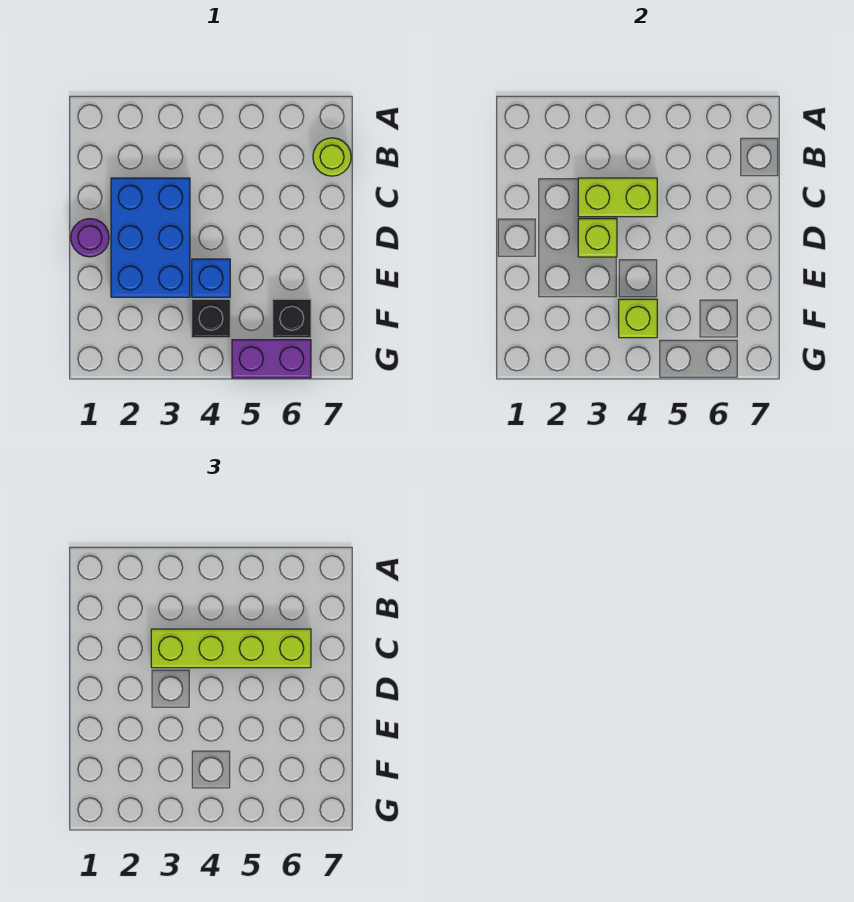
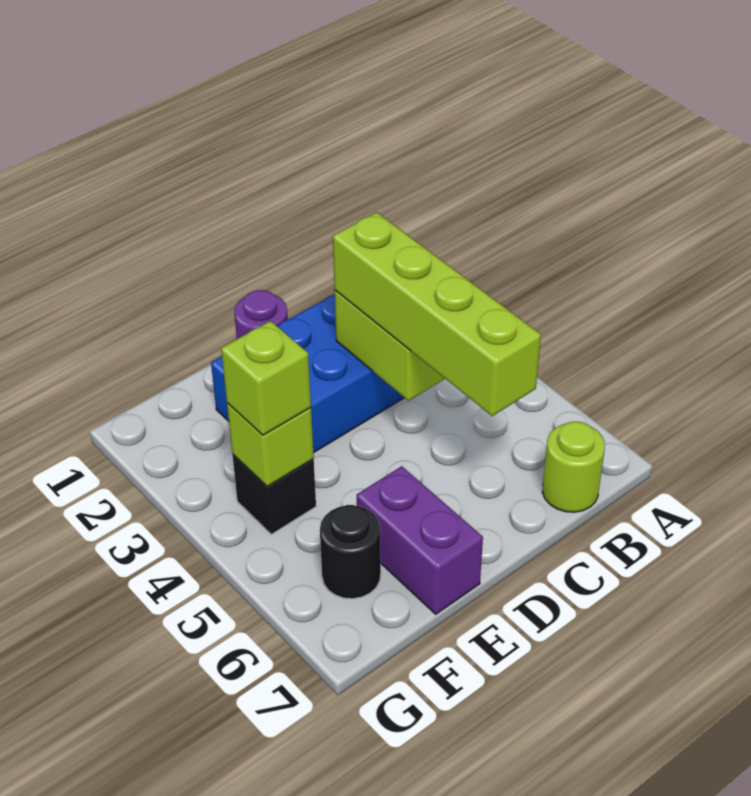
lime brick D3 level 2 -> lime brick F4 level 3
blue brick E4 level 1 -> none
black brick F6 level 1 -> black round brick F6 level 1
purple brick G5:G6 level 1 -> purple brick E6:E7 level 1

